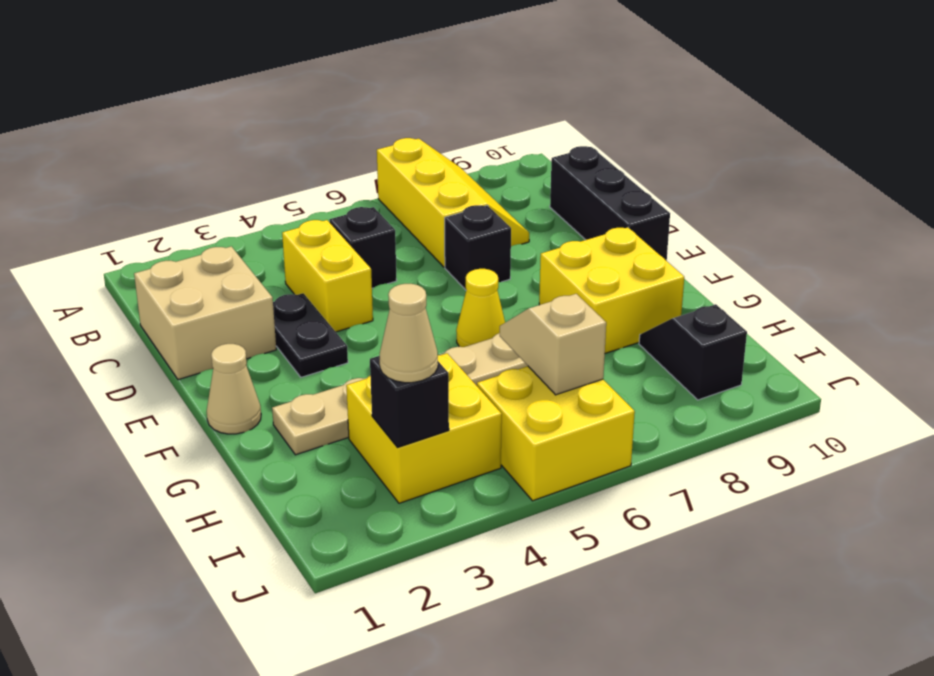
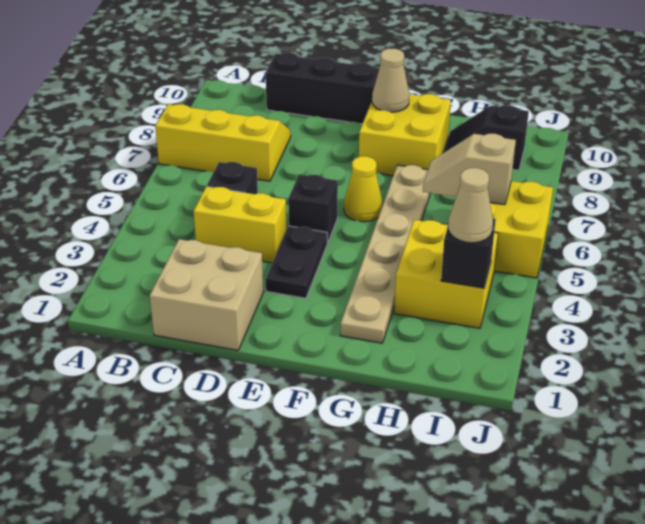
black plate D3:E3 level 1 -> black plate E3:E4 level 1
black brick D7 level 1 -> black brick E5 level 1
tan cone F1 level 1 -> tan cone F9 level 2

